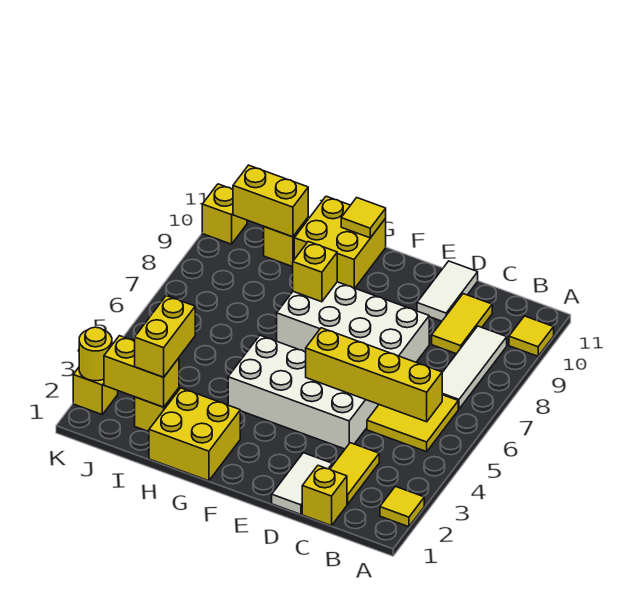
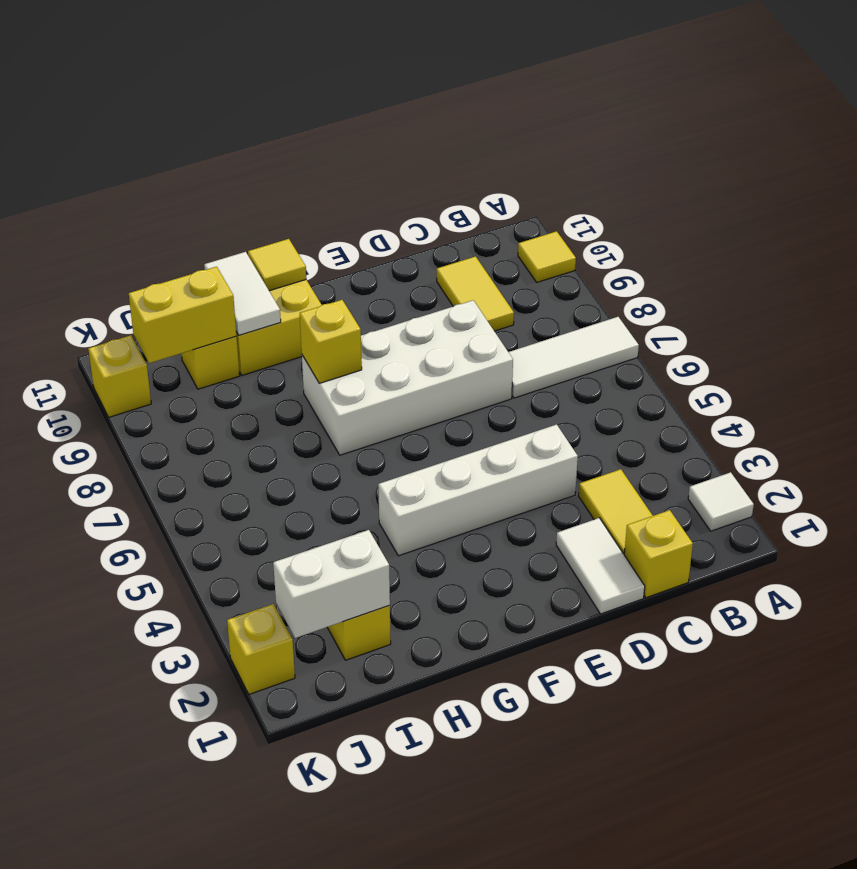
yellow tile A2 level 1 -> white tile A2 level 1
yellow tile B5:C6 level 1 -> none
yellow brick B5:E5 level 2 -> none
white tile B7:B9 level 1 -> white tile A7:C7 level 1
white brick D4:G5 level 1 -> white brick D4:G4 level 1
white tile D10:D11 level 1 -> white tile H10:H11 level 2
yellow brick G1:H2 level 1 -> none
yellow brick I2:J2 level 2 -> white brick I2:J2 level 2
yellow brick I2:I3 level 3 -> none
yellow round brick K2 level 2 -> none

